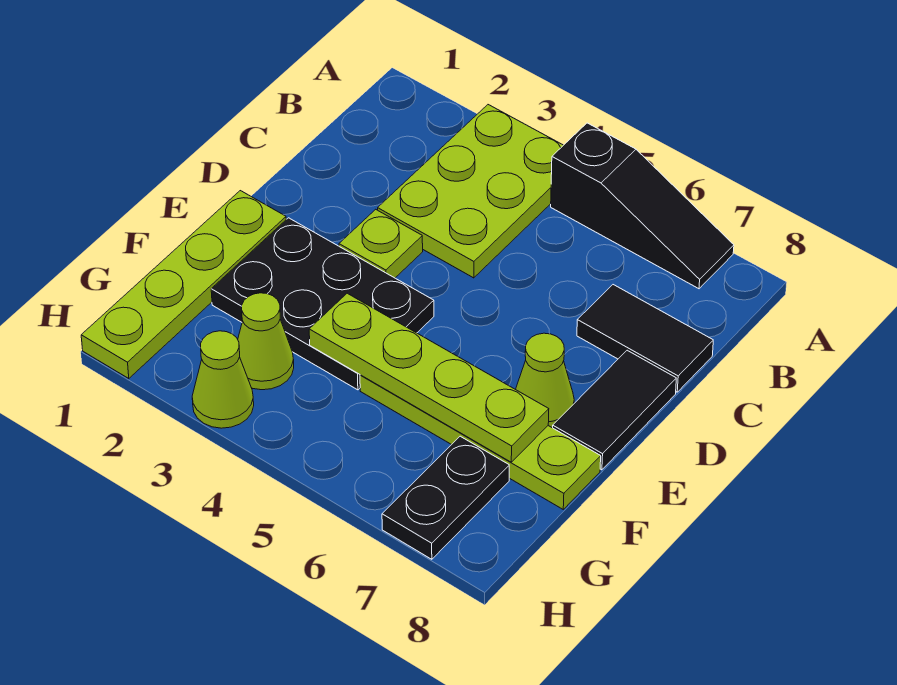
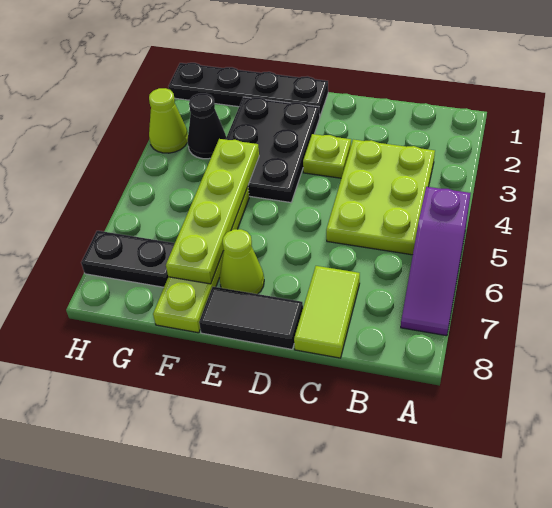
lime plate A3:C4 level 1 -> lime plate B3:C5 level 1
black slope A5:A7 level 1 top 5 -> purple slope A5:A7 level 1 top 5
black tile C7:C8 level 1 -> lime tile C7:C8 level 1
lime plate E1:H1 level 1 -> black plate E1:H1 level 1
lime cone G3 level 1 -> black cone G3 level 1

